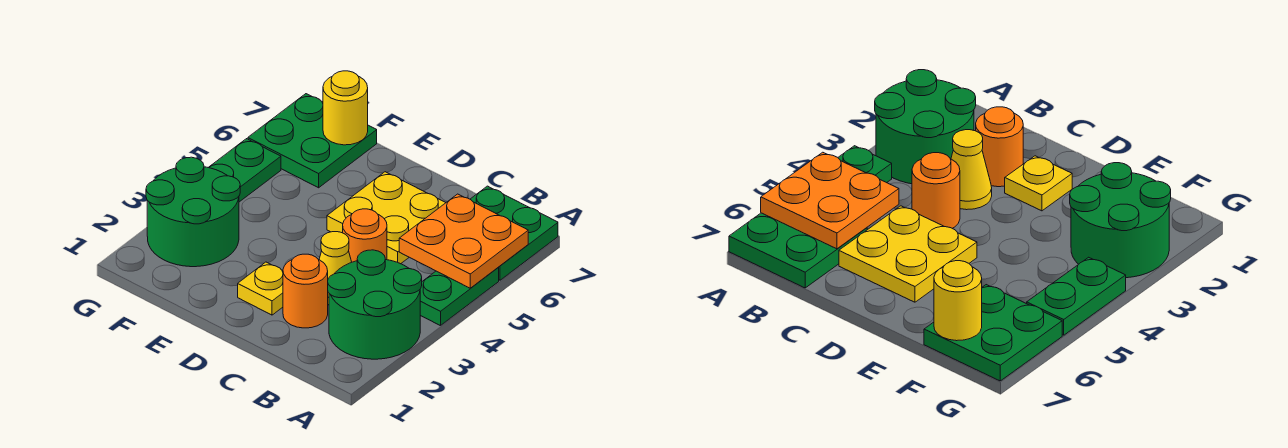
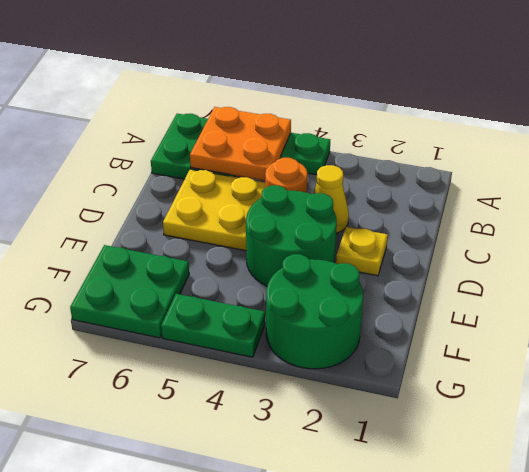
green round brick A2:B3 level 1 -> green round brick D3:E4 level 1
orange round brick C2 level 1 -> none
yellow round brick F7 level 2 -> none

